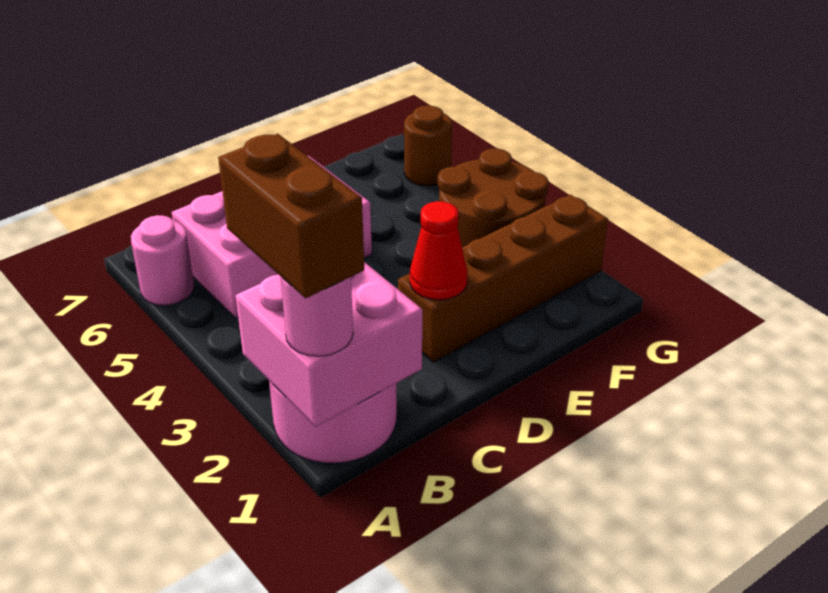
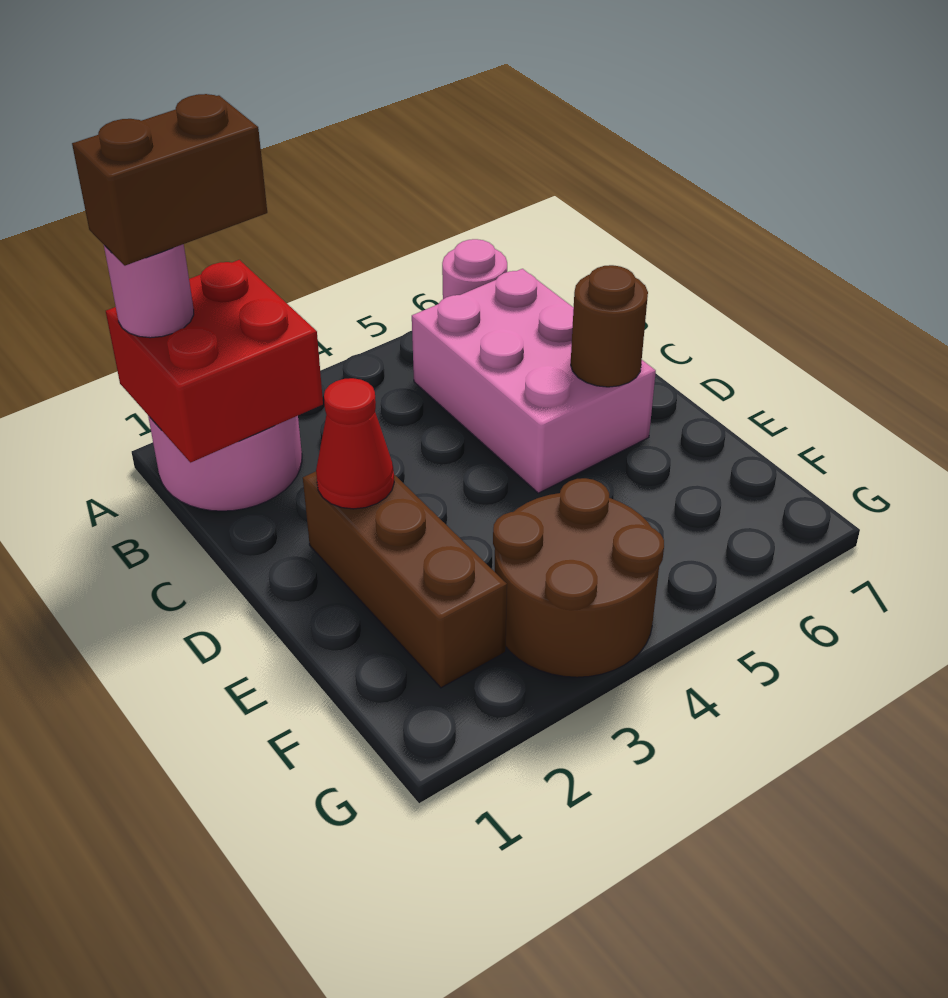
pink brick A1:B2 level 2 -> red brick A1:B2 level 2
brown brick D2:G2 level 1 -> brown brick D2:F2 level 1
brown round brick G6 level 1 -> brown round brick D6 level 2

